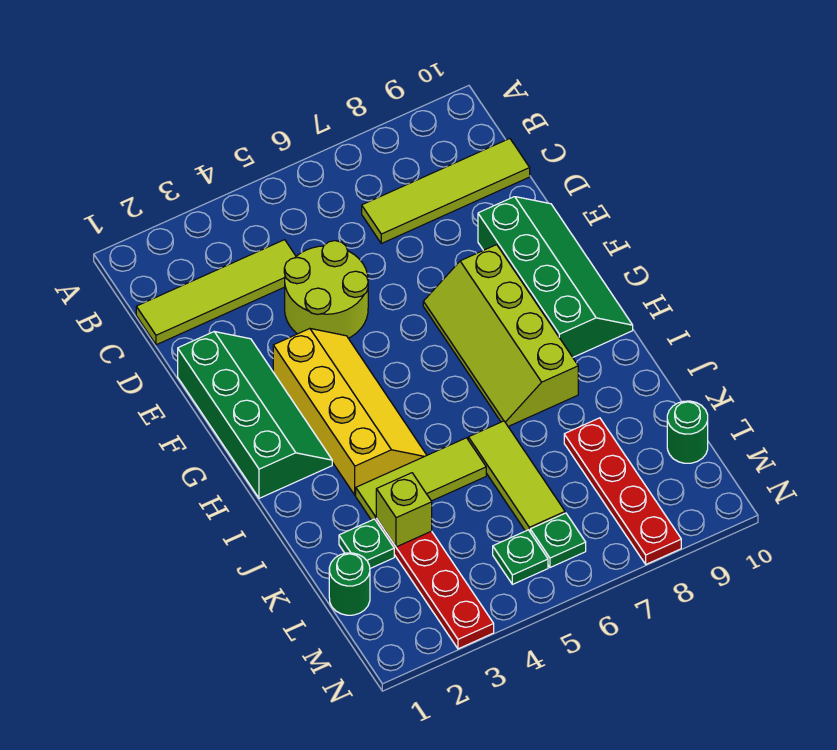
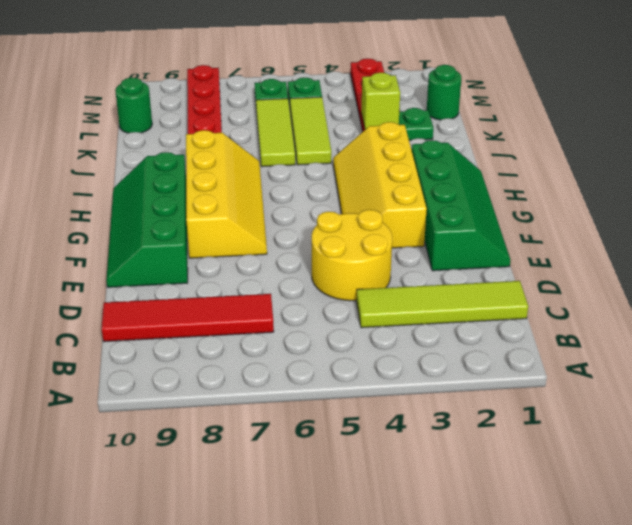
lime tile C7:C10 level 1 -> red tile C7:C10 level 1
lime round brick D4:E5 level 1 -> yellow round brick D4:E5 level 1
green slope E1:H2 level 1 top 1 -> green slope E1:H2 level 1 top 2
lime slope F7:I8 level 1 top 8 -> yellow slope F7:I8 level 1 top 8
lime tile J3:J5 level 1 -> lime tile J5:L5 level 1

